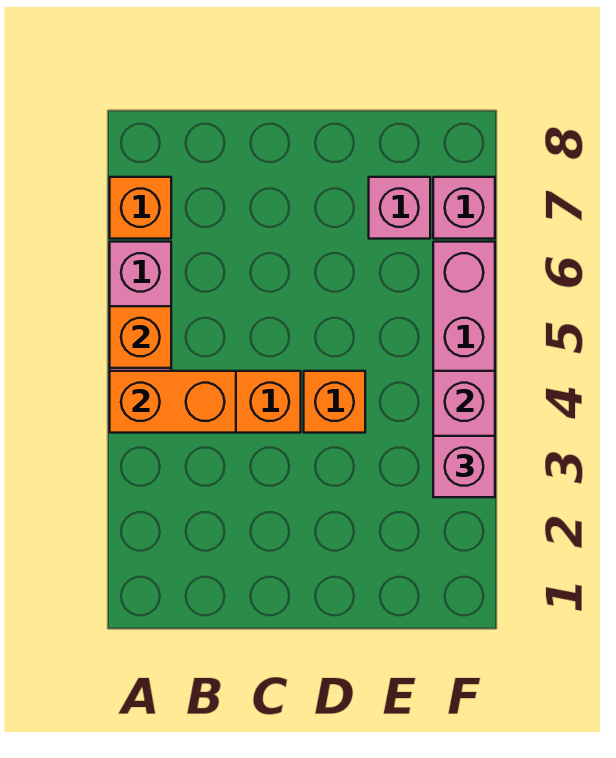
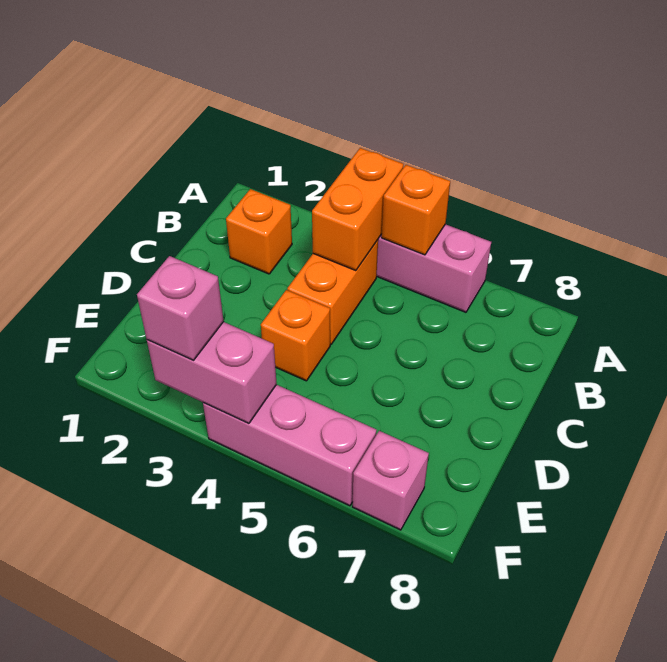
orange brick A7 level 1 -> orange brick B2 level 1
pink brick E7 level 1 -> none

